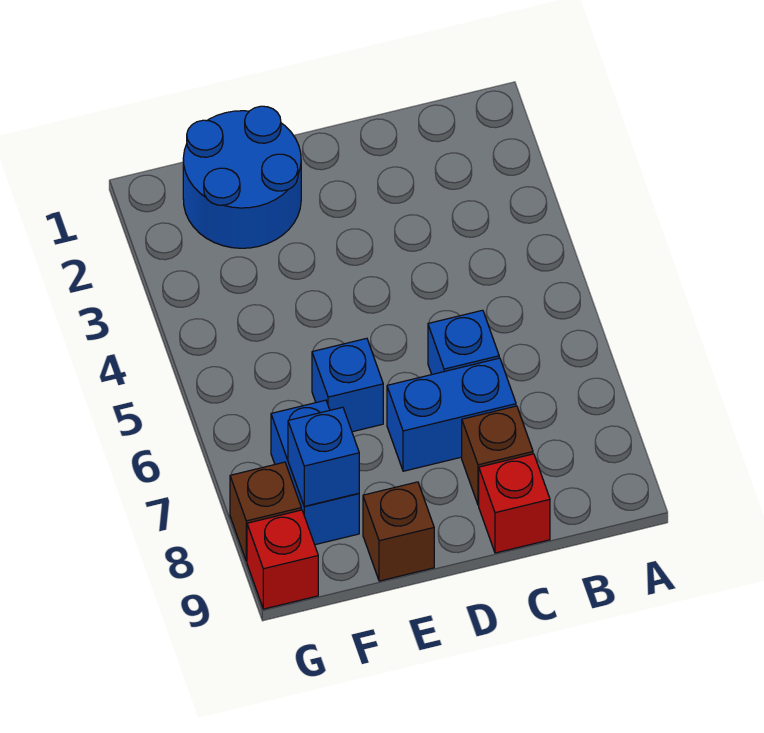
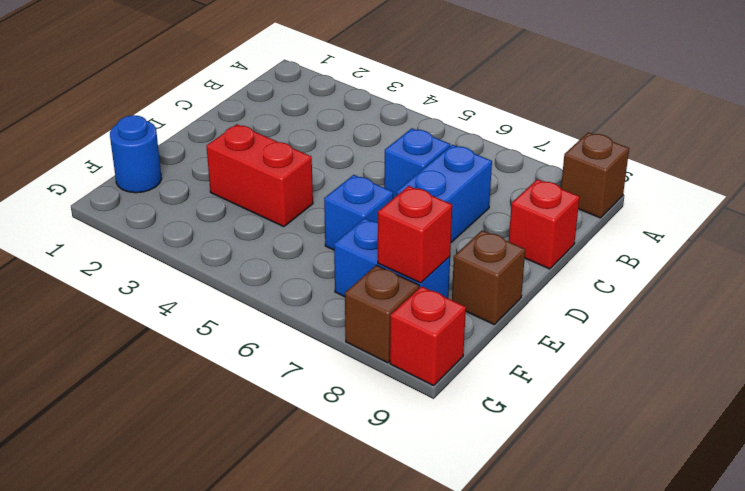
brown brick C8 level 1 -> brown brick A9 level 1
blue round brick E1:F2 level 1 -> blue round brick F1 level 1
none -> red brick E3:E4 level 1
blue brick F8 level 2 -> red brick F8 level 2

